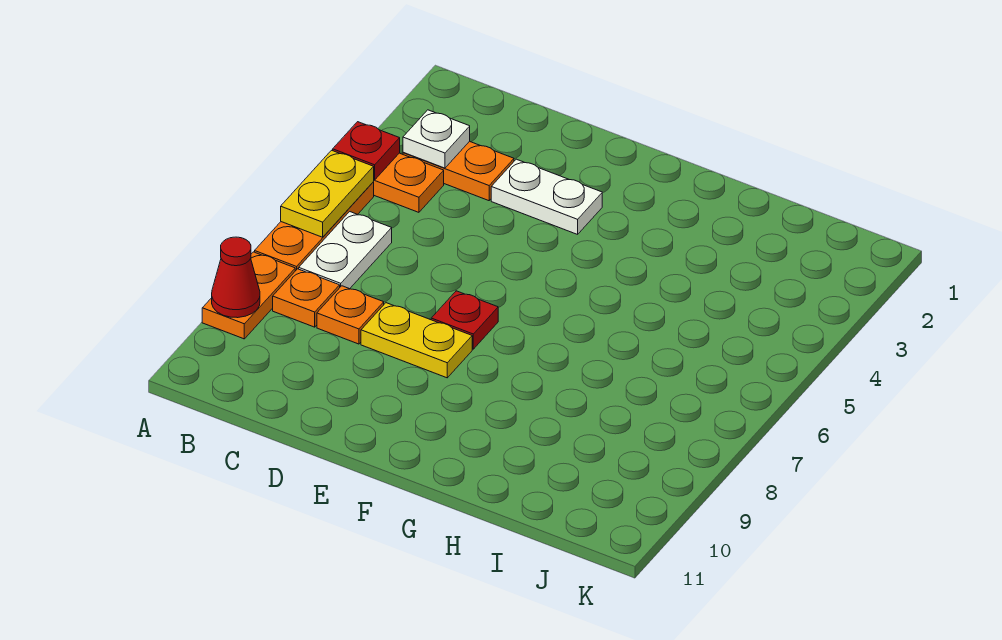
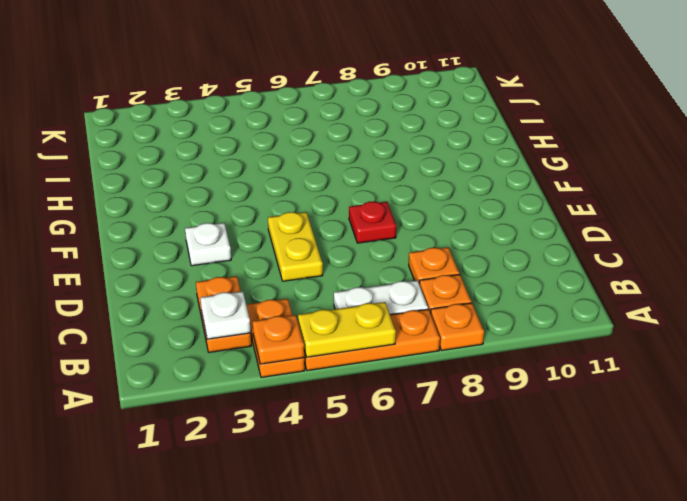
red plate A4 level 2 -> orange plate A4 level 2
orange plate A8:A9 level 1 -> orange plate A8 level 1
red cone A9 level 2 -> none
white plate D3:E3 level 1 -> white plate E3 level 1
yellow plate D8:E8 level 1 -> yellow plate D5:E5 level 1

